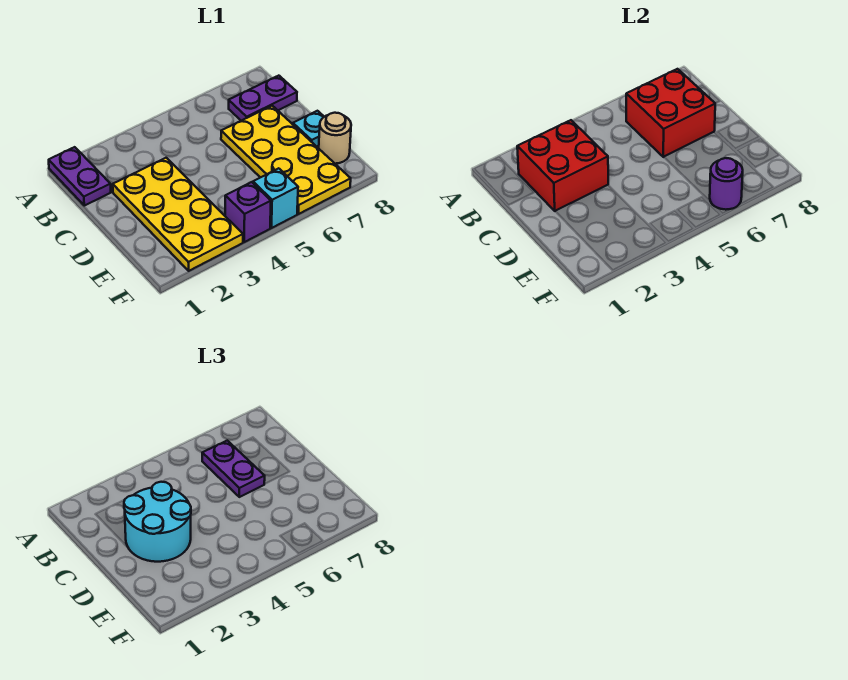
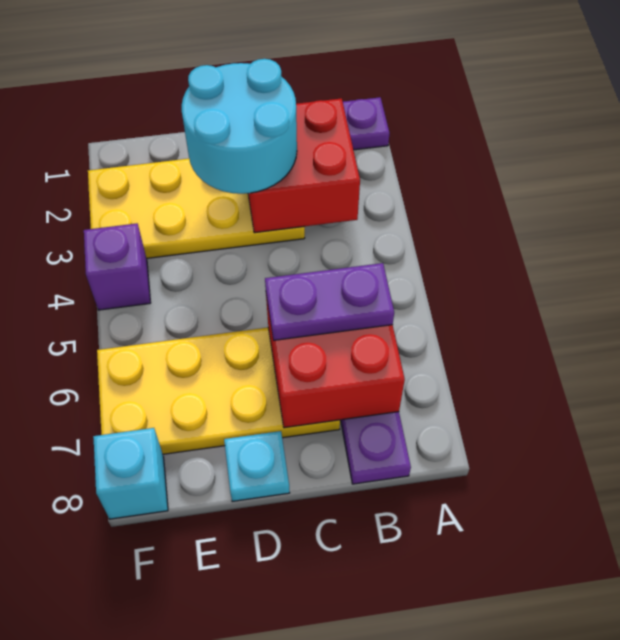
tan round brick E8 level 1 -> none
cyan brick F5 level 1 -> cyan brick F8 level 1
purple round brick F6 level 2 -> none

